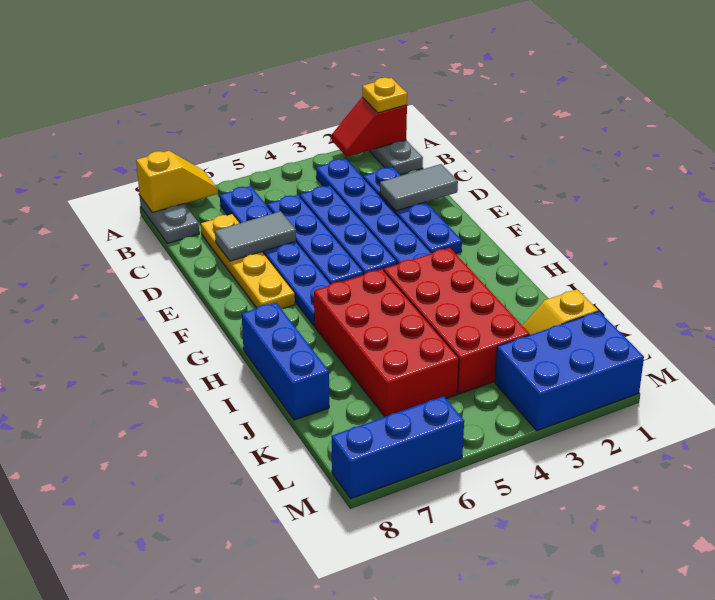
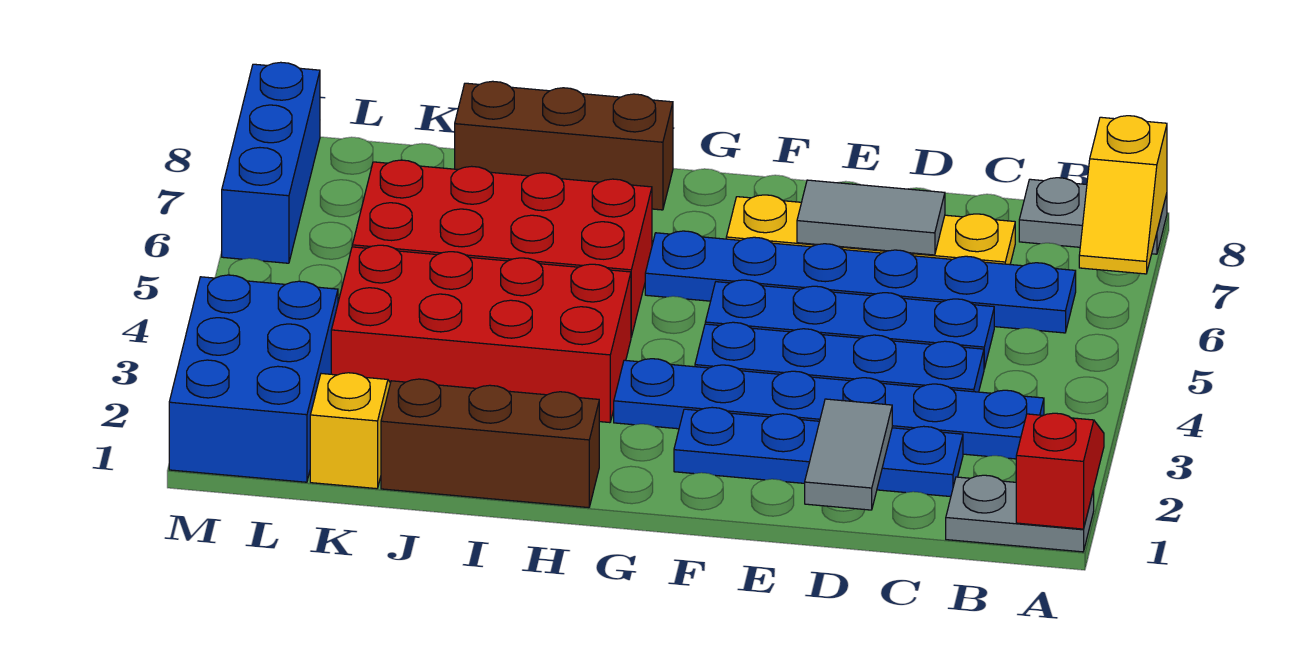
yellow plate A1 level 3 -> none
grey tile D6:D7 level 2 -> grey tile D7:E7 level 2
none -> brown brick H1:J1 level 1
blue brick H8:J8 level 1 -> brown brick H8:J8 level 1

